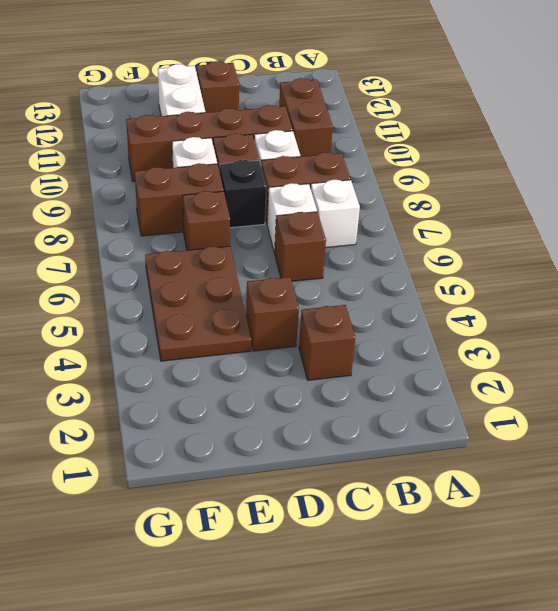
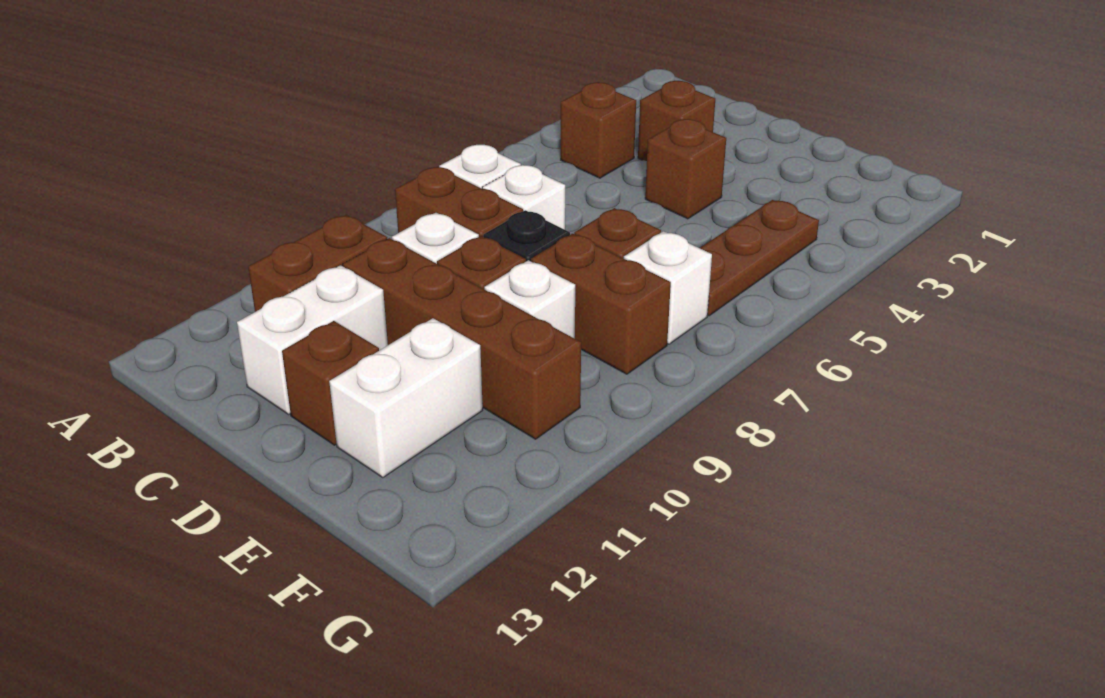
brown brick C6 level 1 -> brown brick B4 level 1
none -> white brick C11:C12 level 1
brown plate E4:F6 level 1 -> brown plate F4:F6 level 1
none -> white brick F7 level 1

